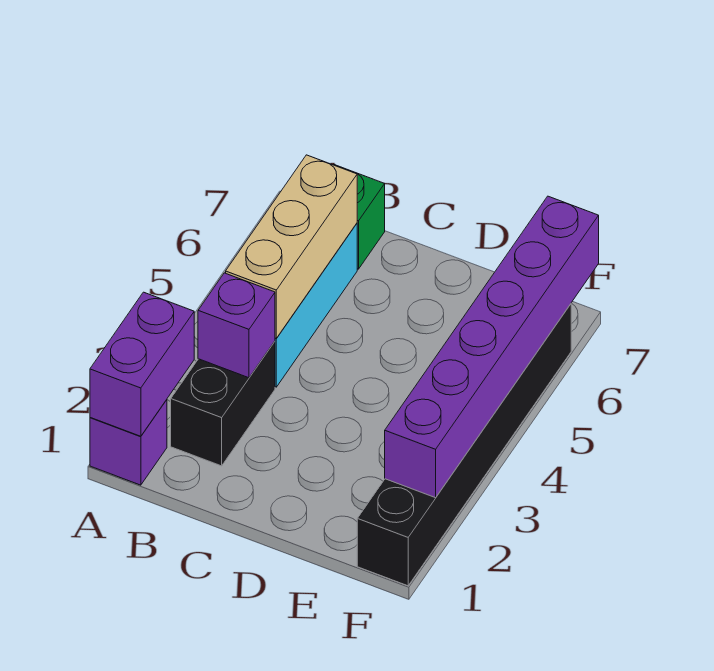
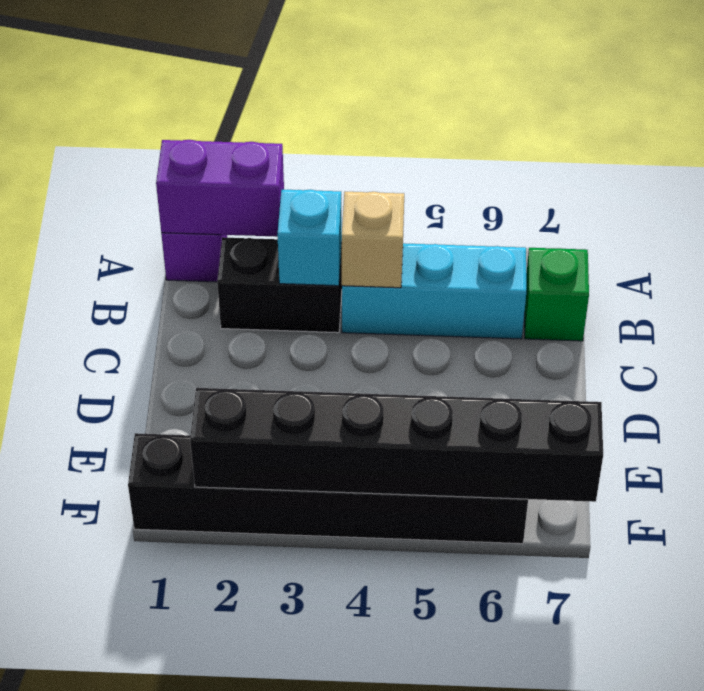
purple brick B3 level 2 -> cyan brick B3 level 2
tan brick B4:B6 level 2 -> tan brick B4 level 2
purple brick F2:F7 level 2 -> black brick F2:F7 level 2

